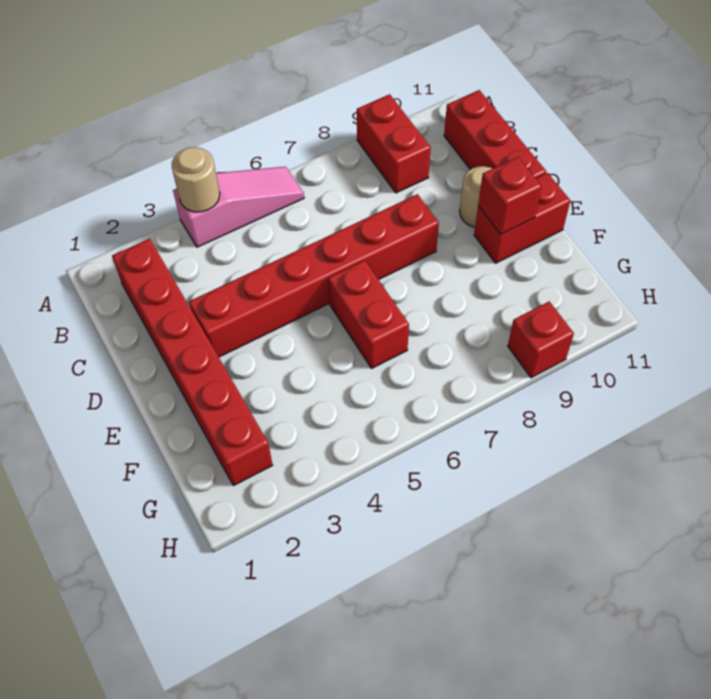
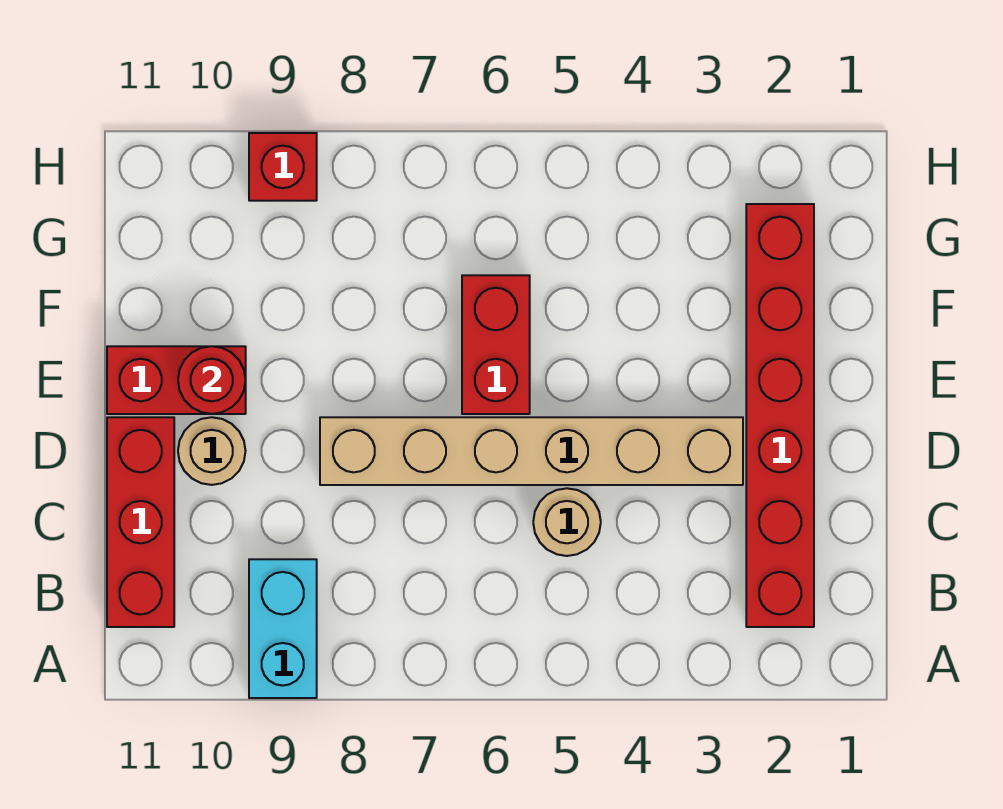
pink slope A4:A6 level 1 top 4 -> none
tan round brick A4 level 2 -> tan round brick C5 level 1
red brick A9:B9 level 1 -> cyan brick A9:B9 level 1
red brick D3:D8 level 1 -> tan brick D3:D8 level 1
red brick E10 level 2 -> red round brick E10 level 2

